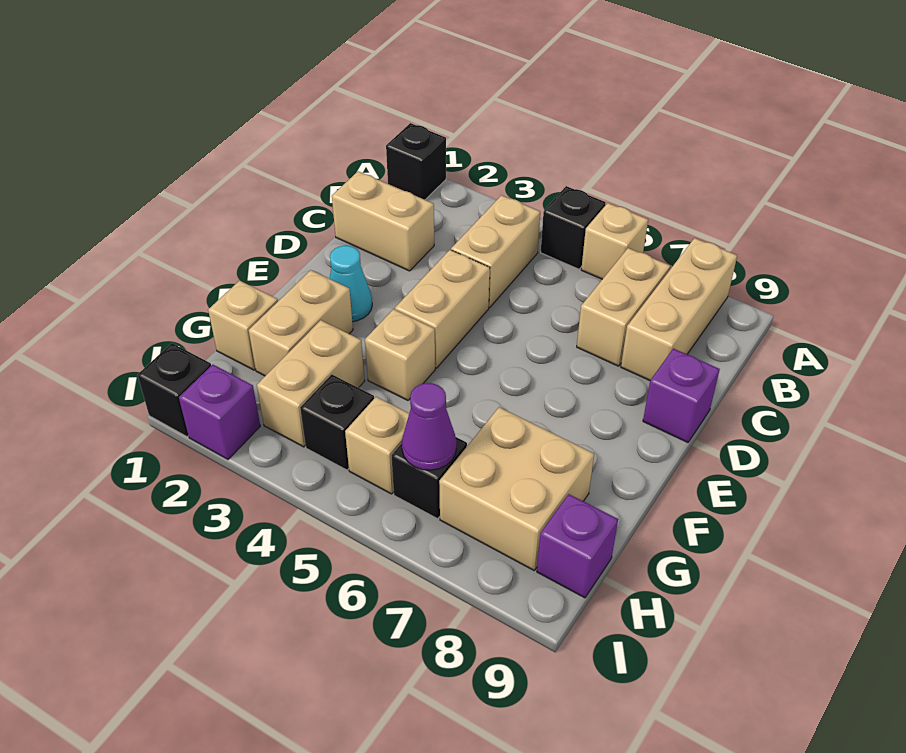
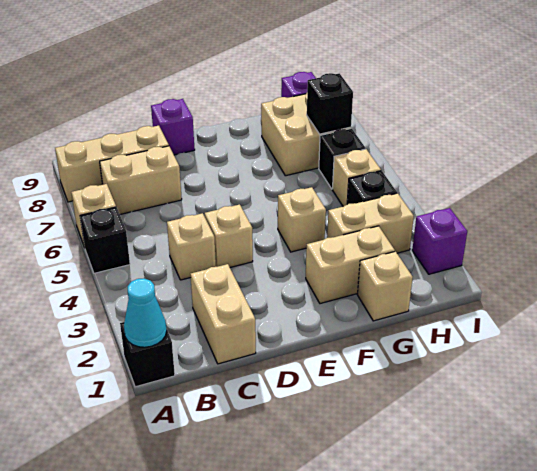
tan brick B4:C4 level 1 -> tan brick C4 level 1
tan brick D4:E4 level 1 -> tan brick D4 level 1
cyan cone E2 level 1 -> cyan cone A1 level 2
purple cone H6 level 2 -> none
black brick I1 level 1 -> black brick H7 level 2

